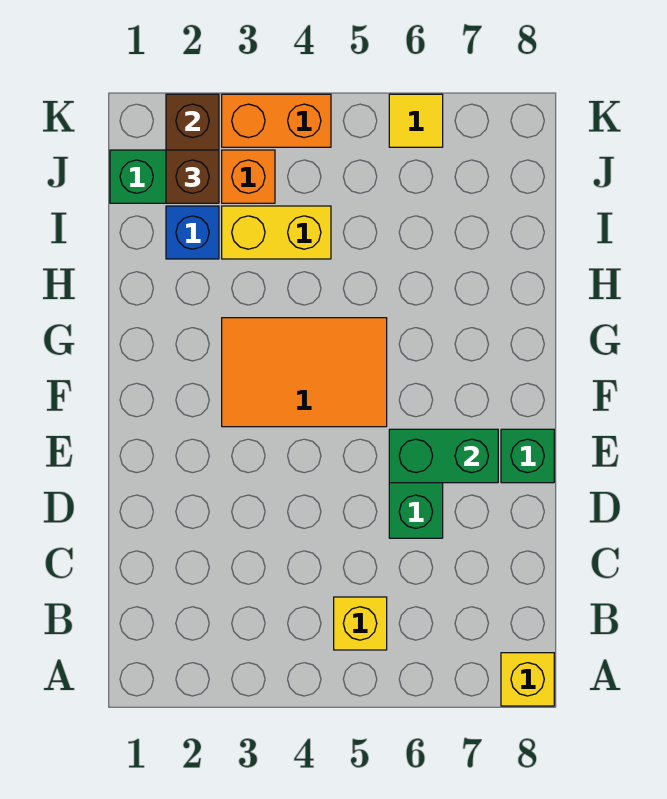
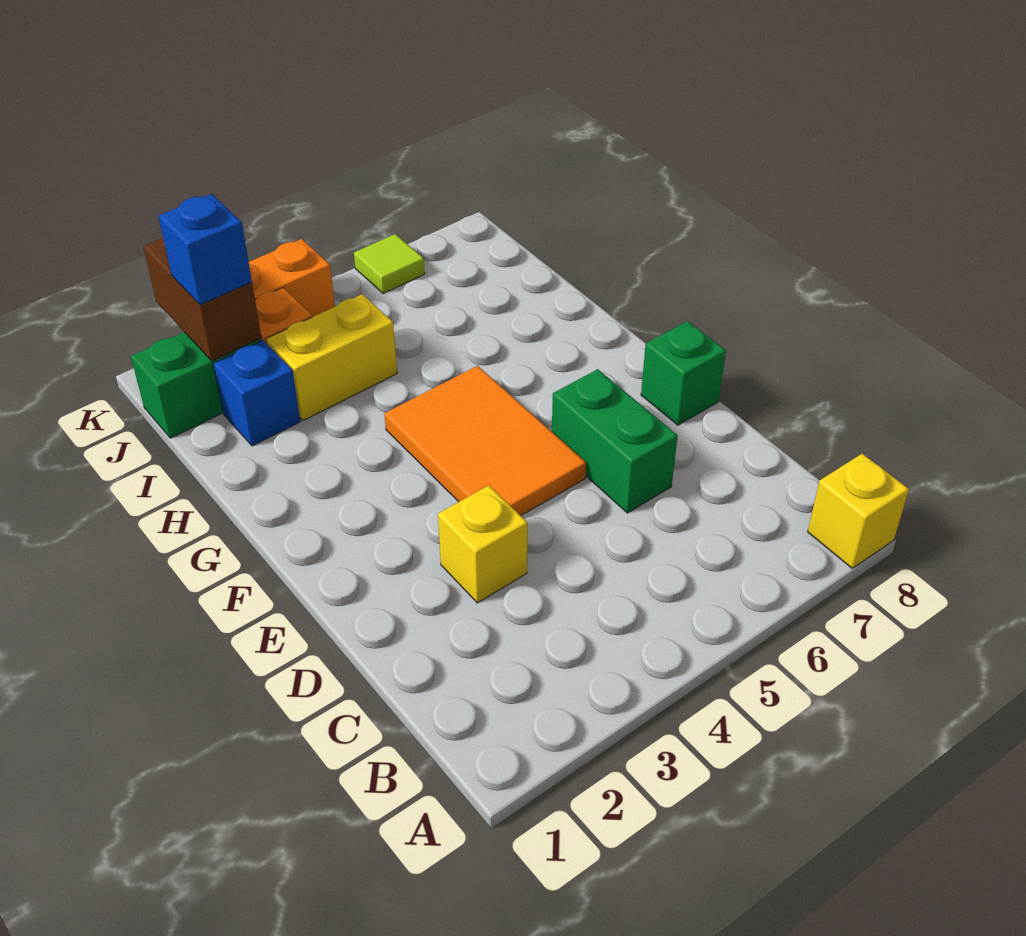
yellow brick B5 level 1 -> yellow brick D3 level 1
green brick E6:E7 level 2 -> none
orange tile F3:G5 level 1 -> orange tile E4:G5 level 1
brown brick J2 level 3 -> blue brick J2 level 3
yellow tile K6 level 1 -> lime tile K6 level 1

